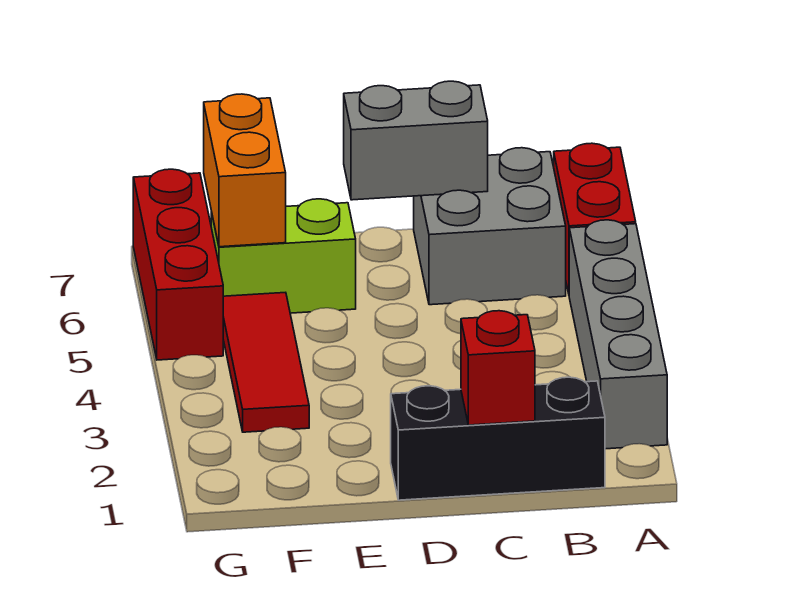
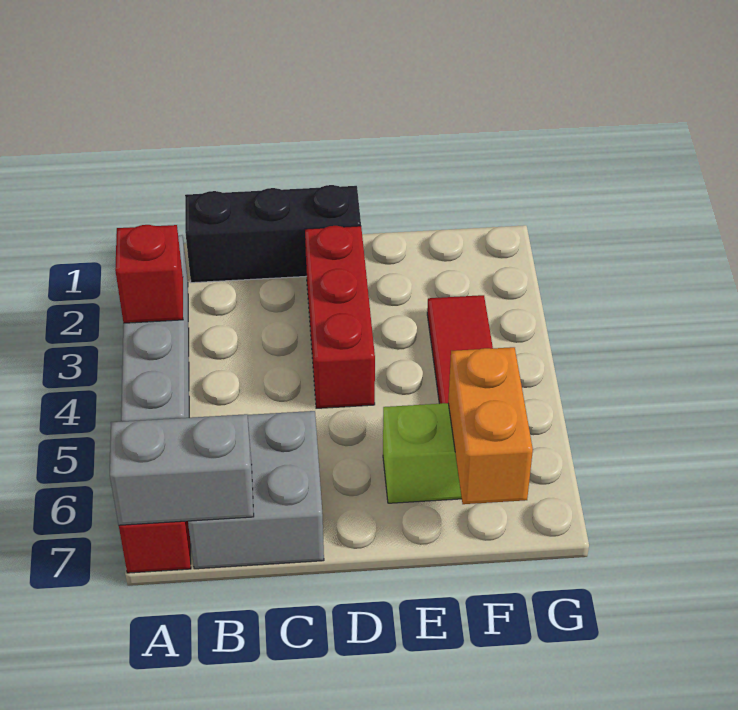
red brick C1 level 2 -> red brick A3 level 2
grey brick C7:D7 level 2 -> grey brick A7:B7 level 2
red brick G5:G7 level 1 -> red brick D2:D4 level 1

